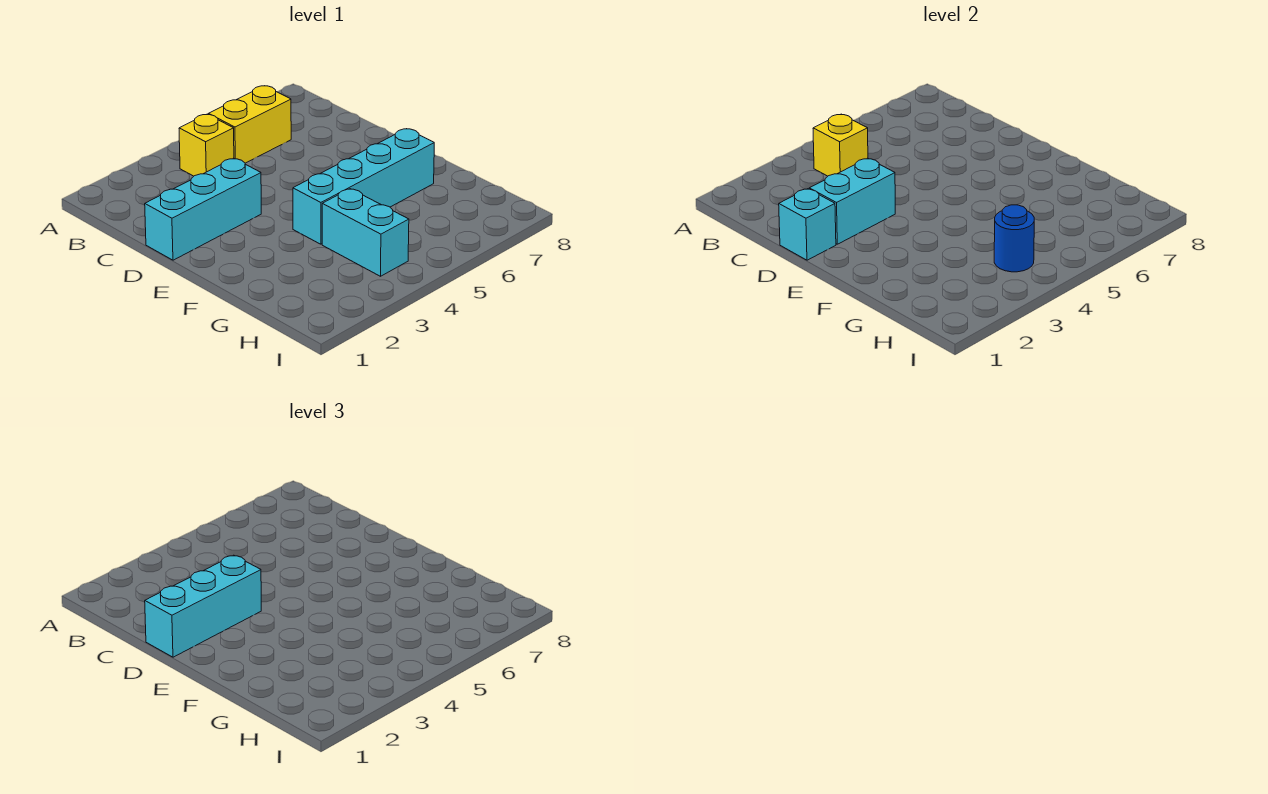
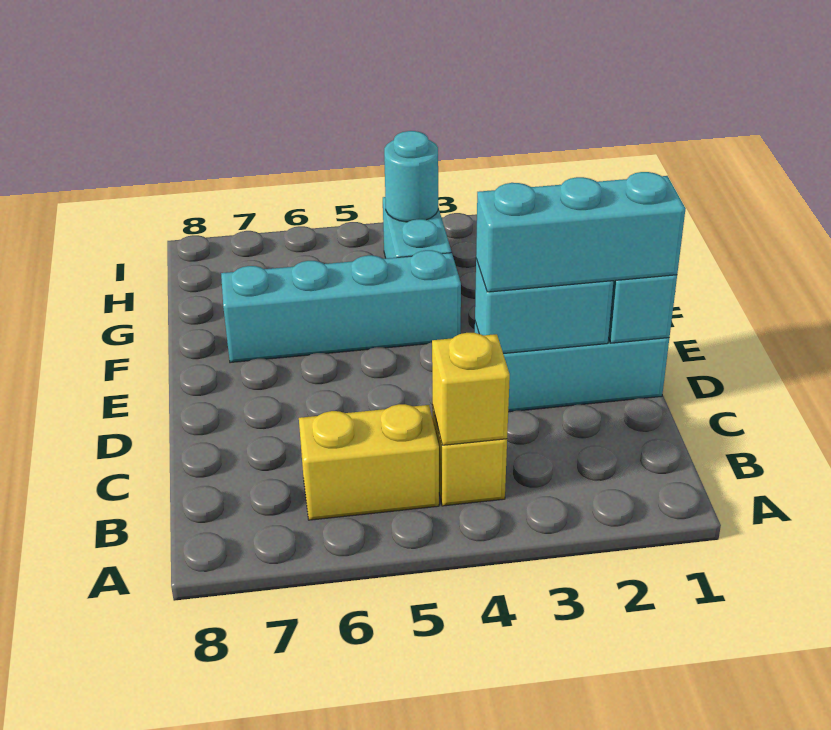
blue round brick H4 level 2 -> cyan round brick H4 level 2

